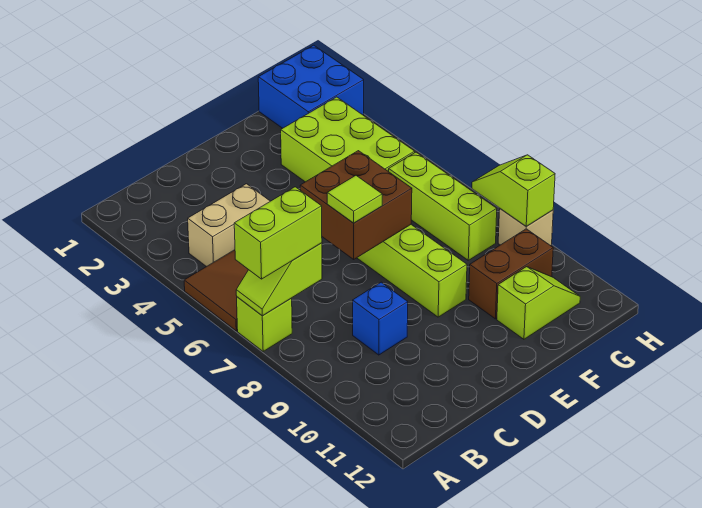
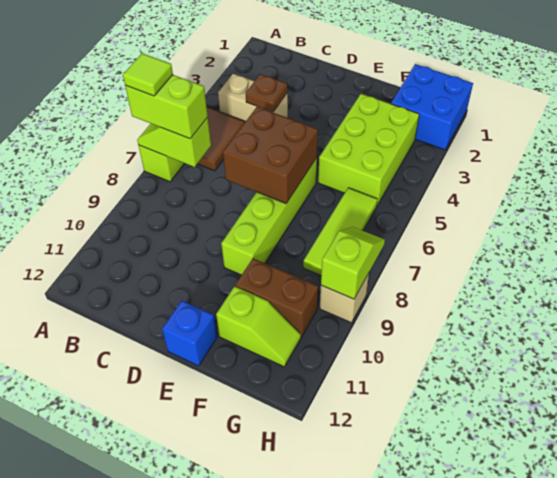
none -> brown plate C4 level 2
blue brick C9 level 1 -> blue brick E12 level 1
lime tile D7 level 3 -> lime tile A7 level 4
lime brick G6:G8 level 1 -> lime tile G6:G8 level 1

